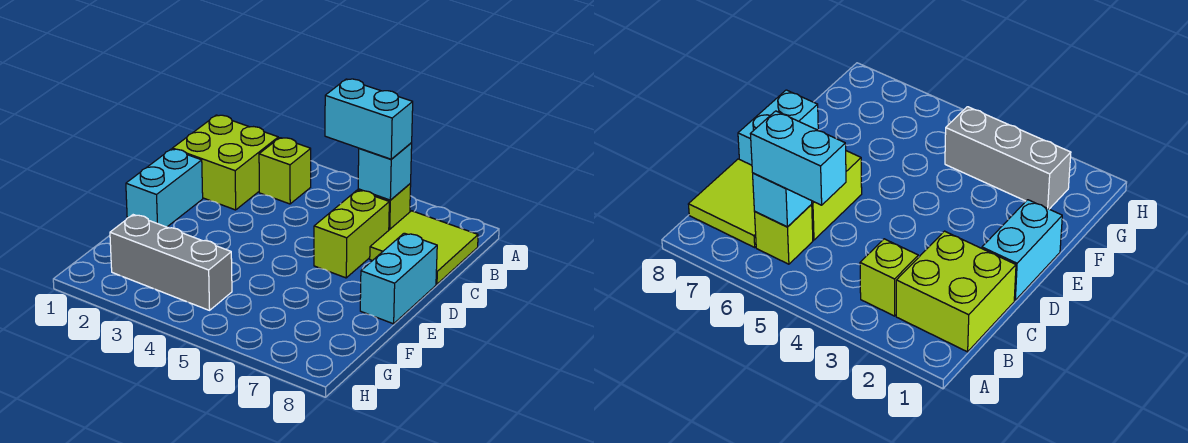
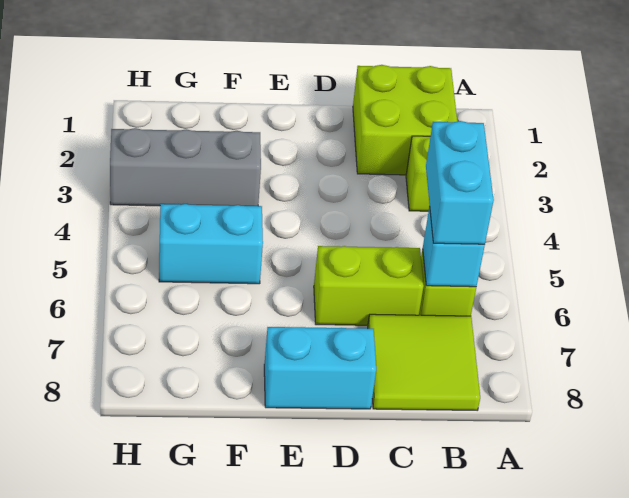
cyan brick D1:E1 level 1 -> cyan brick F5:G5 level 1
grey brick G2:G4 level 1 -> grey brick F3:H3 level 1

